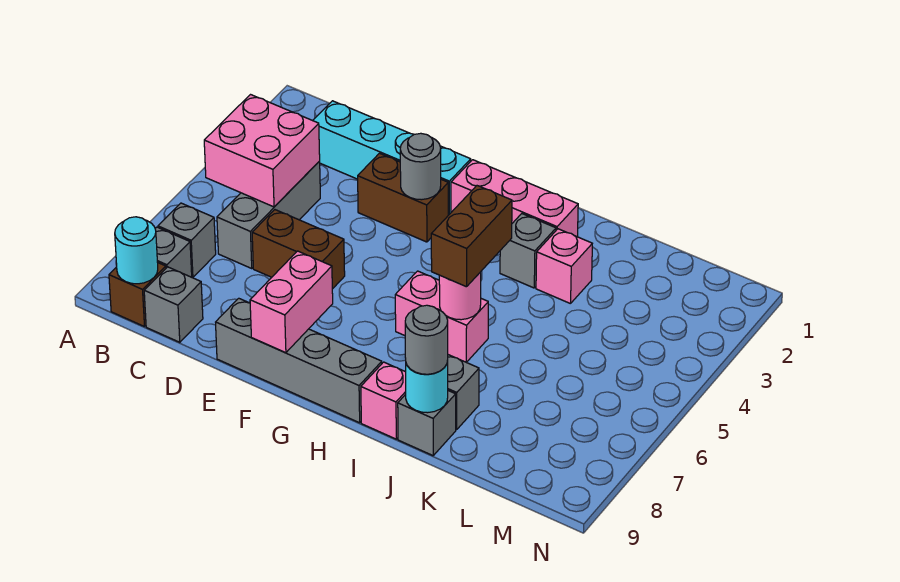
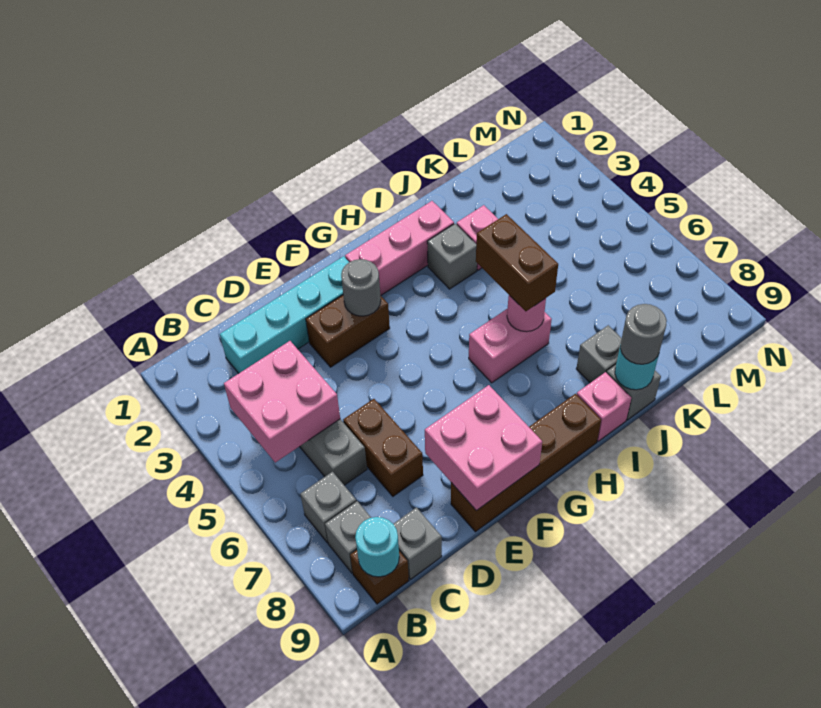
brown brick D6:E6 level 1 -> brown brick D6:D7 level 1
grey brick E9:H9 level 1 -> brown brick E9:H9 level 1
pink brick F8:F9 level 2 -> pink brick E8:F9 level 2

